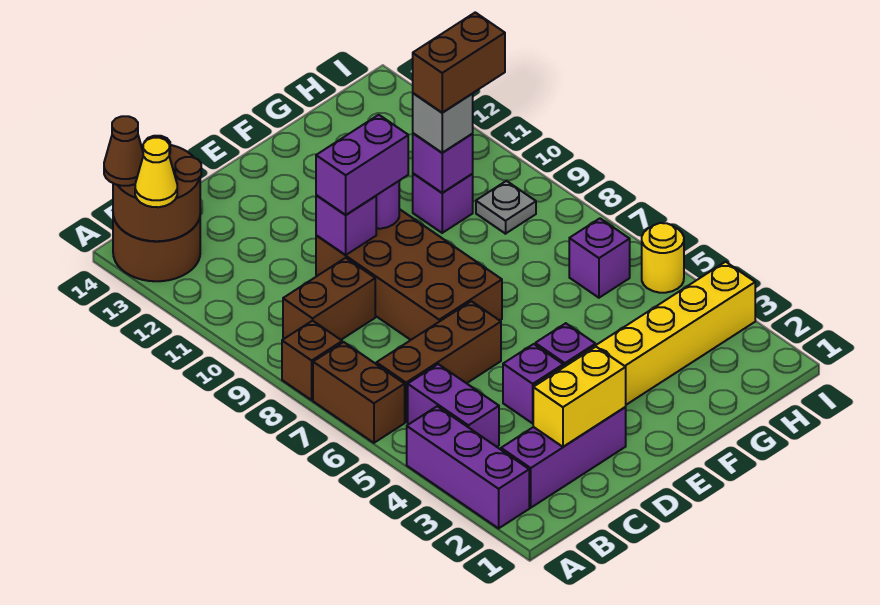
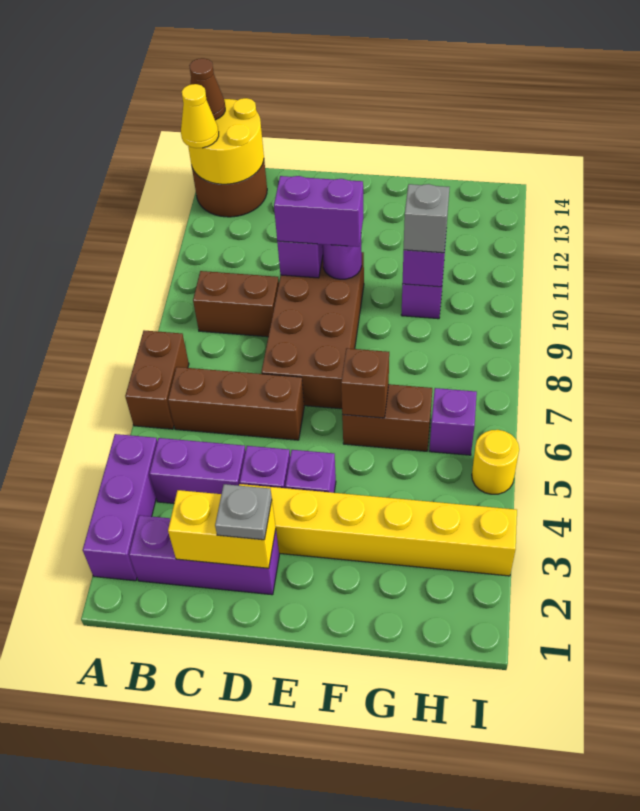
brown brick A8 level 1 -> brown brick F6 level 2
brown round brick A13:B14 level 2 -> yellow round brick A13:B14 level 2
purple brick B4:B5 level 1 -> purple brick B4:C4 level 1
brown brick G10:H10 level 4 -> brown brick F6:G6 level 1
grey plate H9 level 1 -> grey plate D2 level 3

